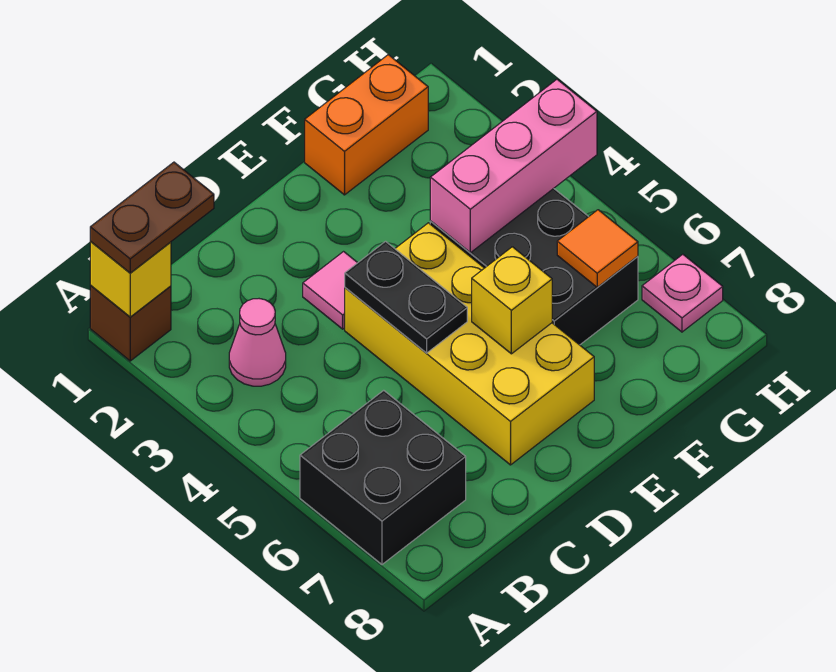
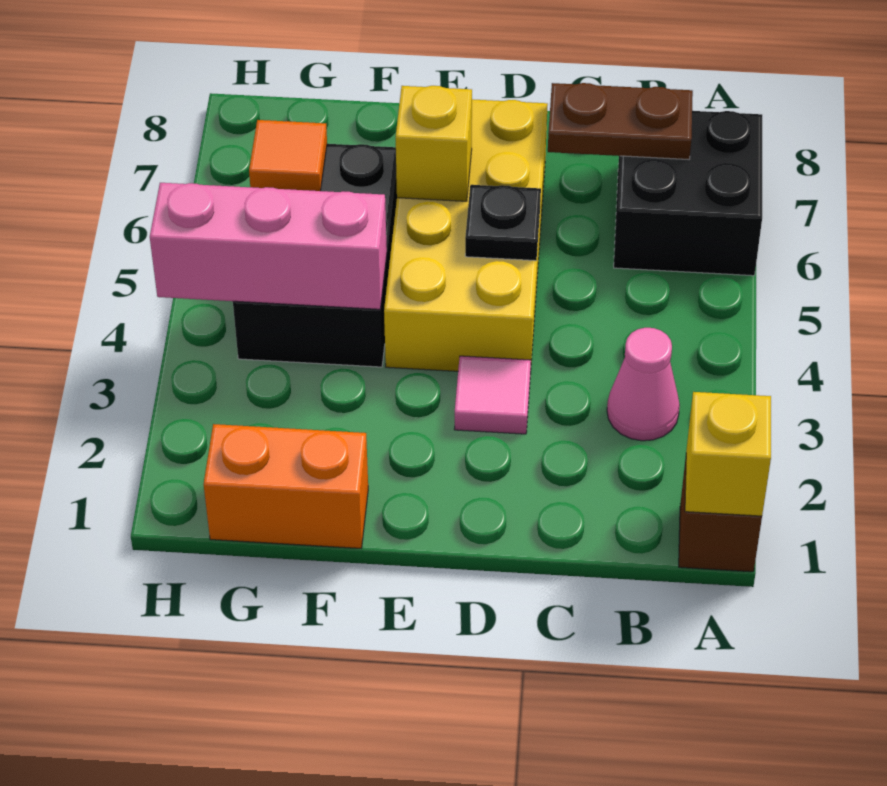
brown plate A1:B1 level 3 -> brown plate B7:C7 level 2
black plate D4:D5 level 2 -> black plate D5 level 2
pink plate H7 level 1 -> none

